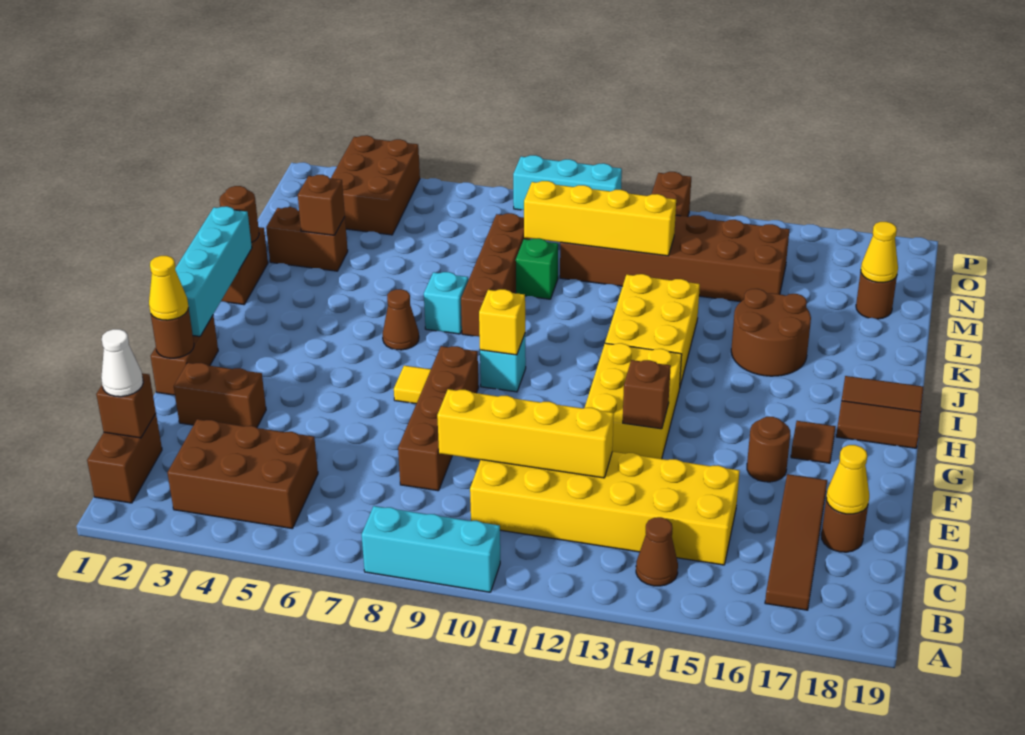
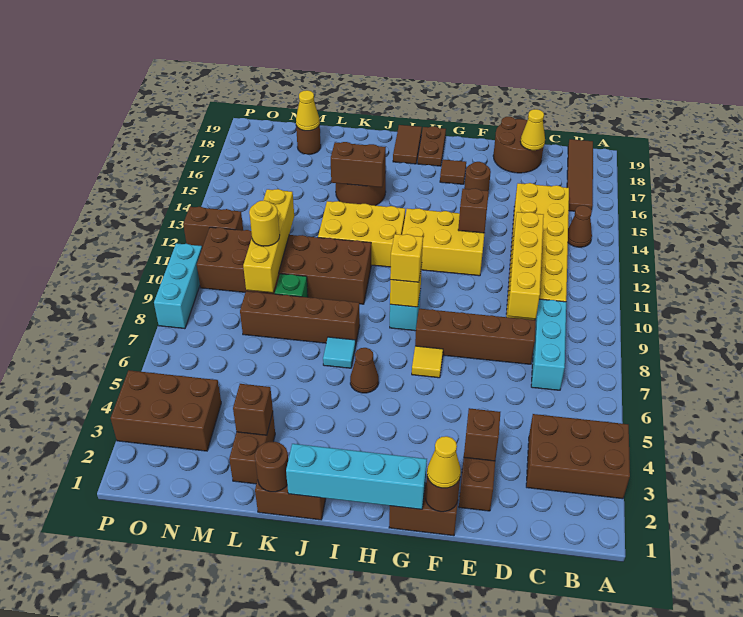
cyan brick A8:A10 level 1 -> cyan brick C7:C9 level 1
brown brick B1:C1 level 1 -> brown brick J15:K15 level 2
brown brick B3:C5 level 1 -> brown brick A3:C4 level 1
brown tile B17:E17 level 1 -> brown tile B16:B19 level 1
brown brick C1 level 2 -> brown brick E3 level 2
white cone C1 level 3 -> none
brown round brick D18 level 1 -> brown round brick D18:E19 level 1
none -> yellow brick H9 level 3
brown tile H18:H19 level 1 -> brown plate H18:H19 level 1
cyan brick J7 level 1 -> cyan tile J7 level 1
brown brick M10:N15 level 1 -> brown brick J10:O11 level 1
none -> yellow round brick M10 level 3

